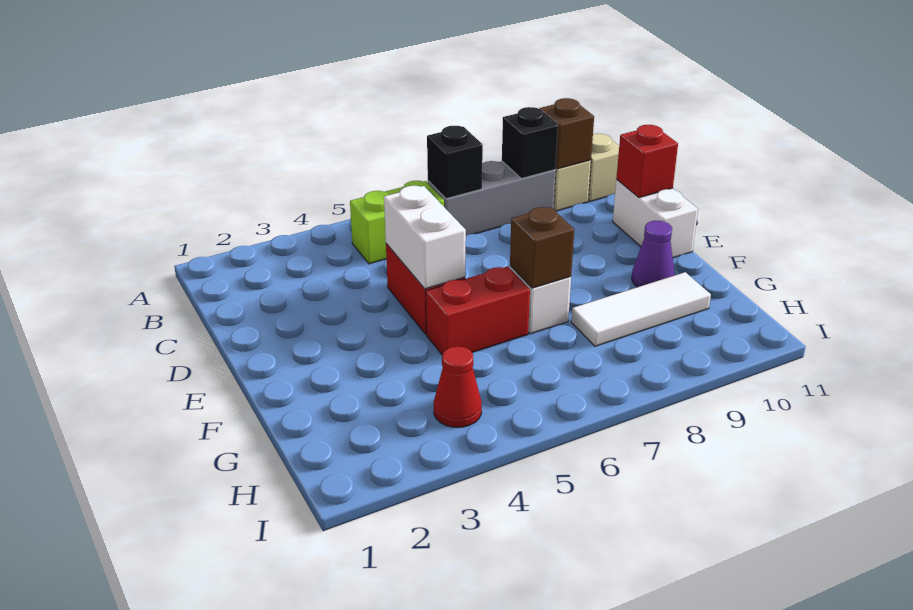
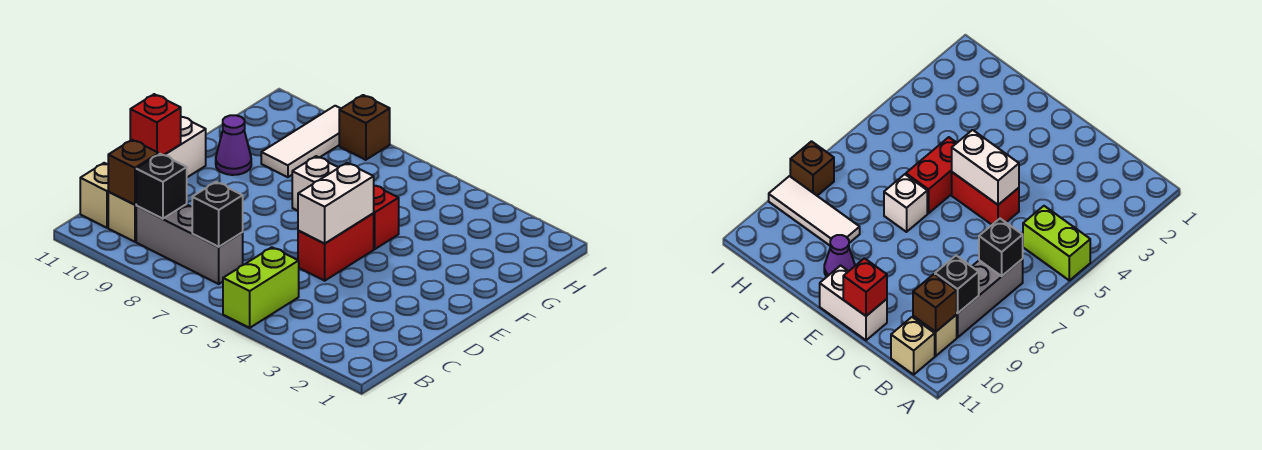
lime brick B5:B6 level 1 -> lime brick A5:B5 level 1
brown brick F7 level 2 -> brown brick I8 level 1
white tile G8:G10 level 1 -> white tile G9:I9 level 1
red cone H4 level 1 -> none

